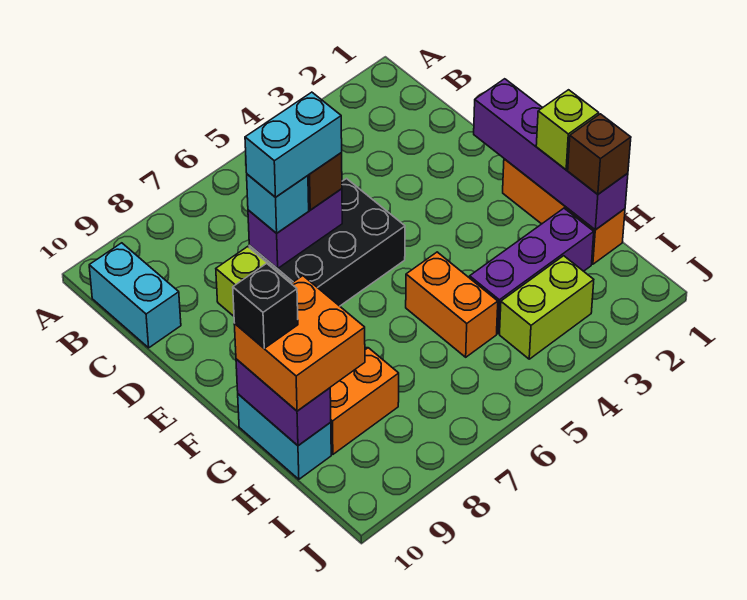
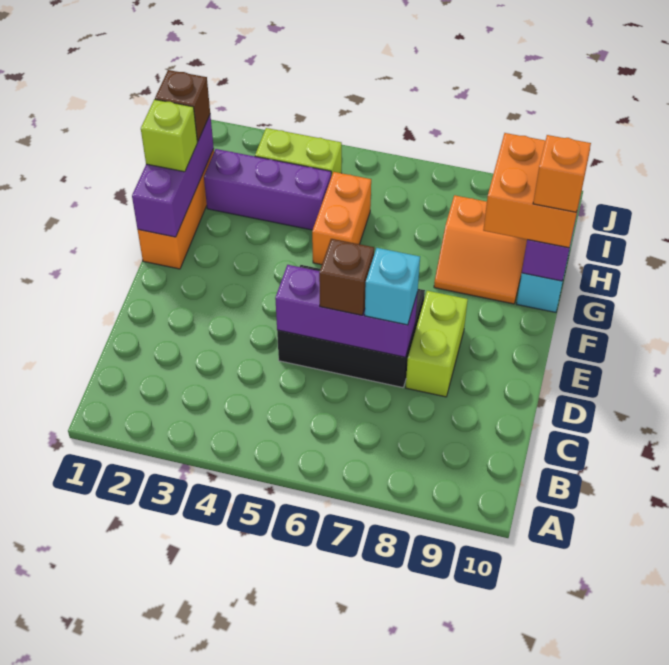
cyan brick B10:C10 level 1 -> none
purple brick D6:D7 level 2 -> purple brick D5:D7 level 2
cyan brick D6:D7 level 4 -> none
purple brick E1:H1 level 2 -> purple brick F1:H1 level 2
black brick G10 level 4 -> orange brick G10 level 4

